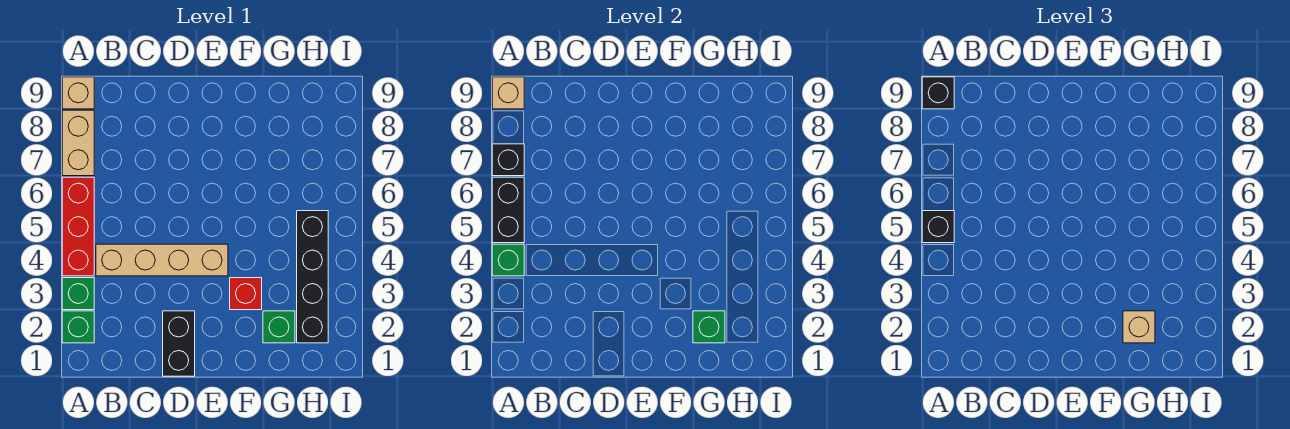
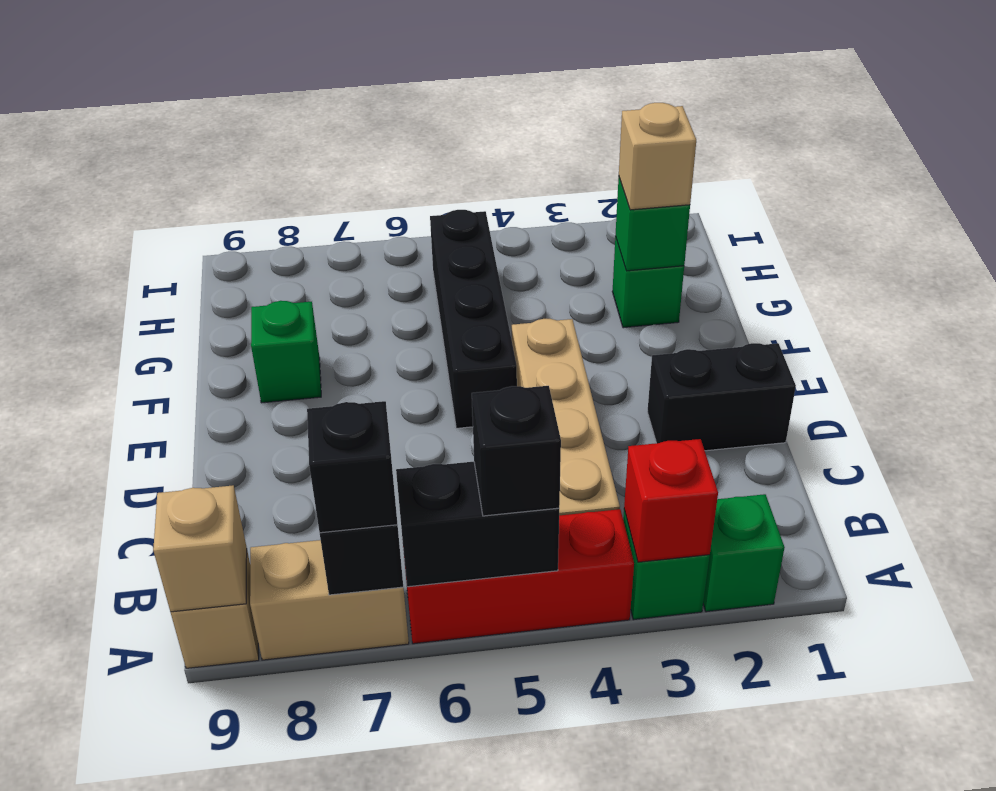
green brick A4 level 2 -> green brick F8 level 1
black brick A9 level 3 -> black brick A7 level 3
red brick F3 level 1 -> red brick A3 level 2
black brick H2:H5 level 1 -> black brick E5:H5 level 1

